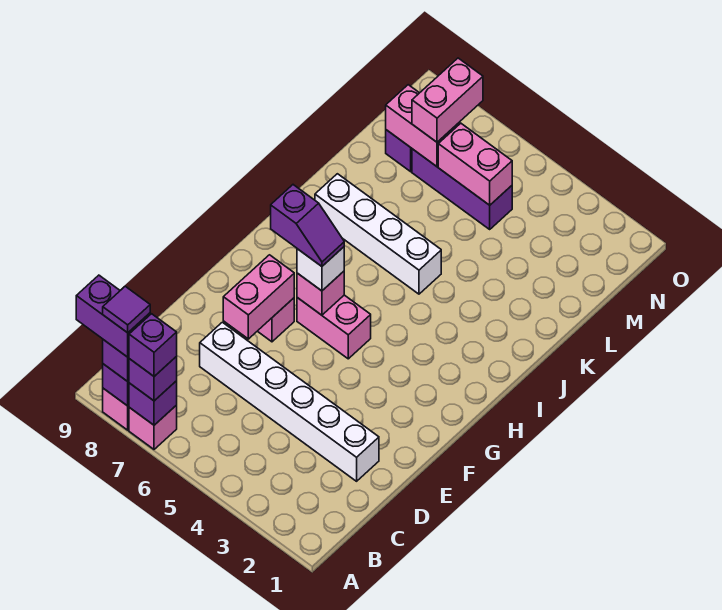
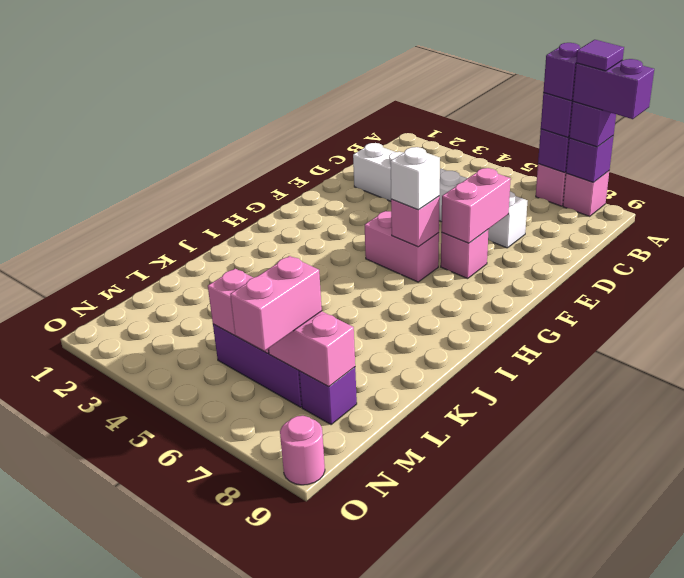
purple slope G6:G7 level 4 top 7 -> none
white brick J5:J8 level 1 -> none
none -> pink round brick O9 level 1

